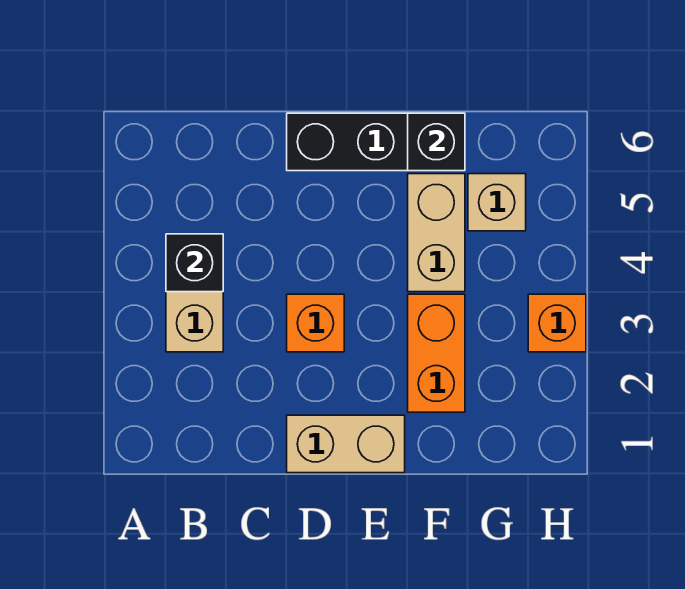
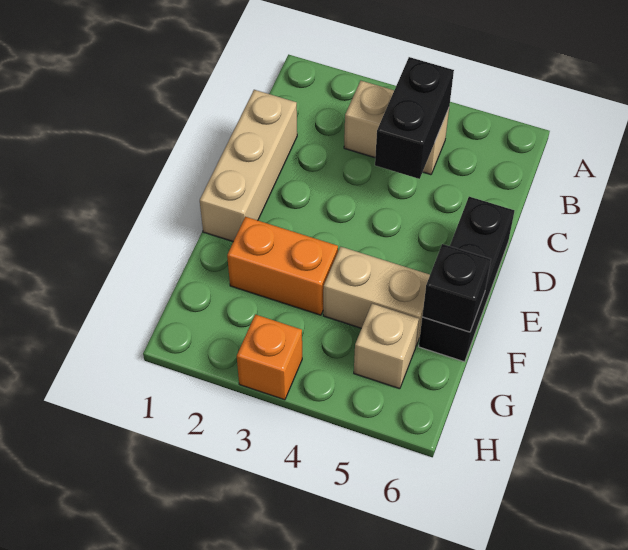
black brick B4 level 2 -> black brick B4:C4 level 2
tan brick D1:E1 level 1 -> tan brick C1:E1 level 1
orange brick D3 level 1 -> none

